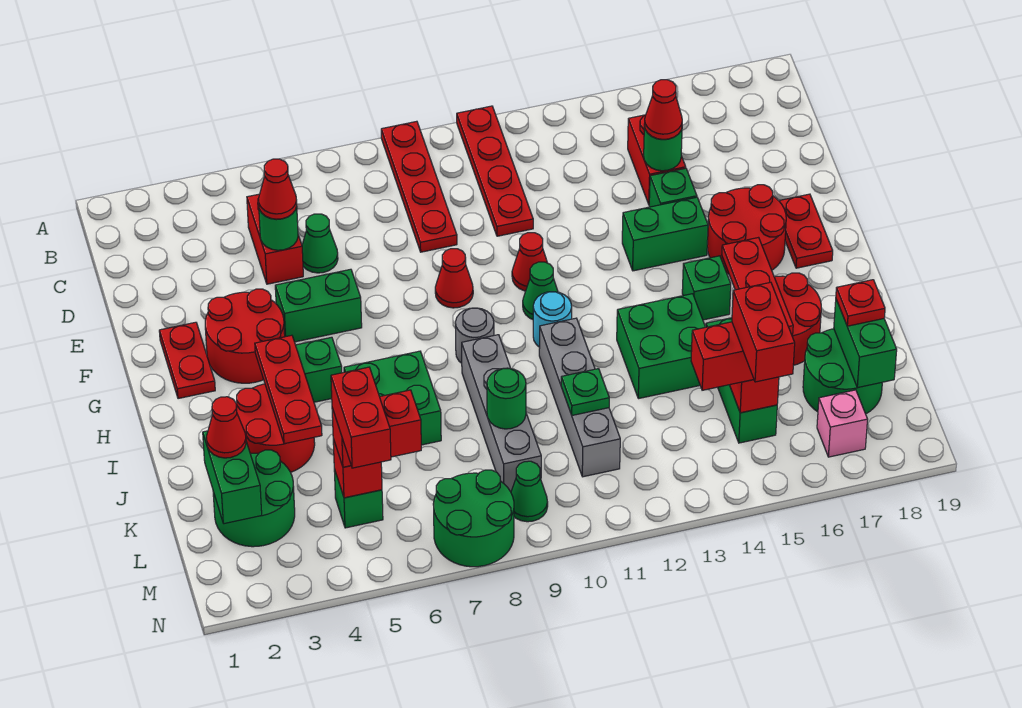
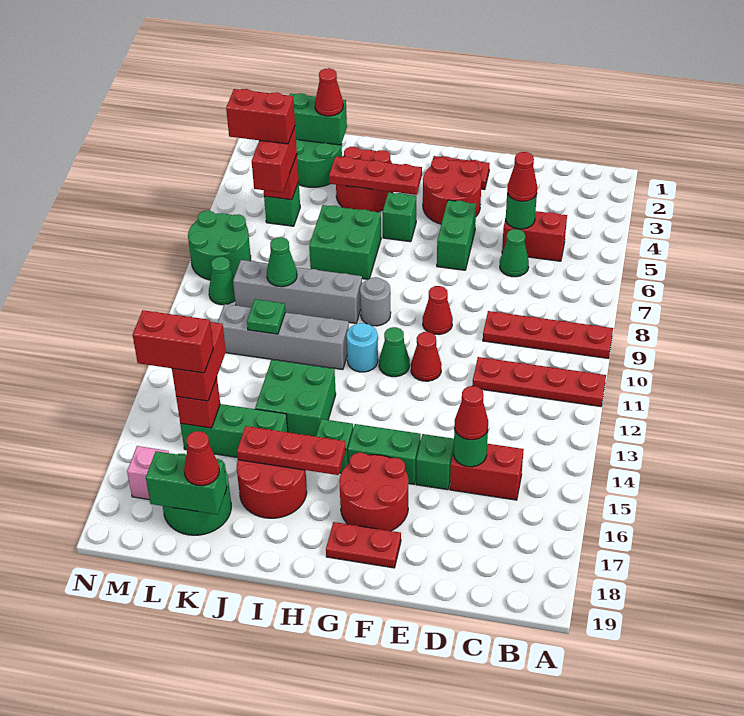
green brick F14:F15 level 1 -> green brick F15:G15 level 1
green round brick K9 level 2 -> green cone K9 level 2
red plate K18 level 3 -> red cone K18 level 3

